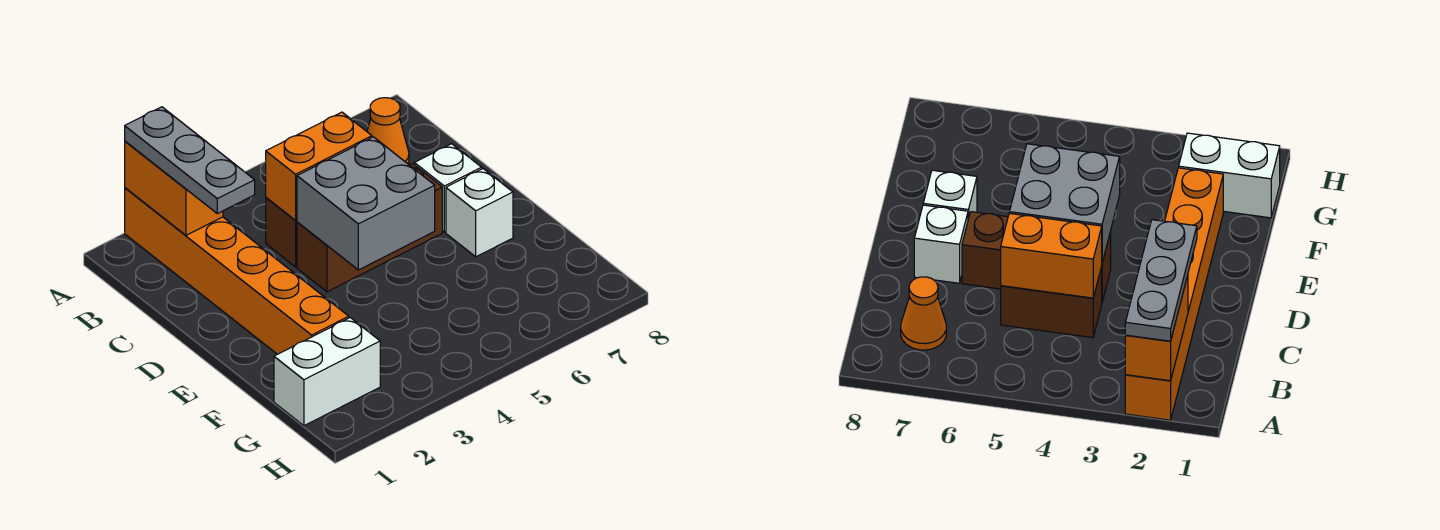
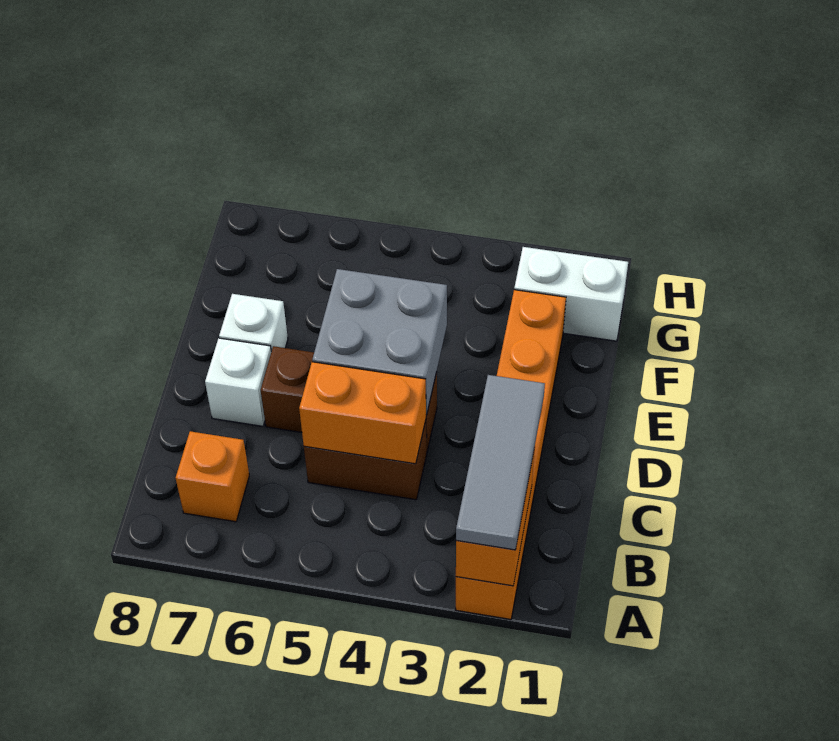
grey plate A2:C2 level 3 -> grey tile A2:C2 level 3
orange cone B7 level 1 -> orange brick B7 level 1

